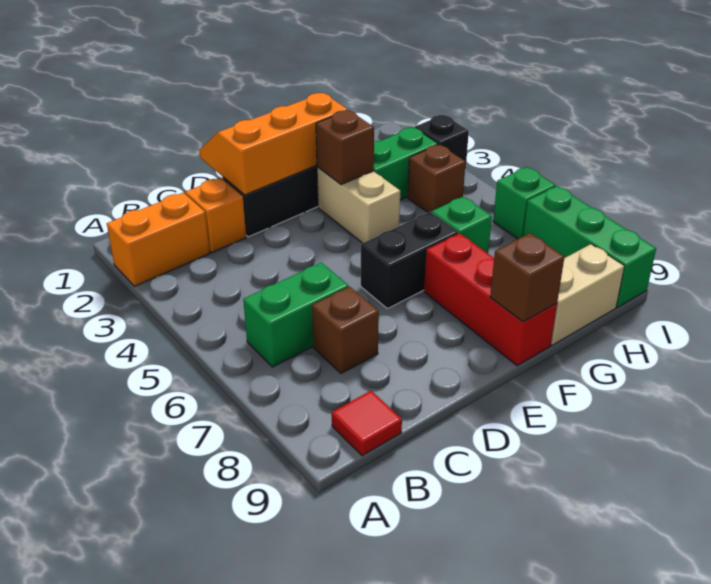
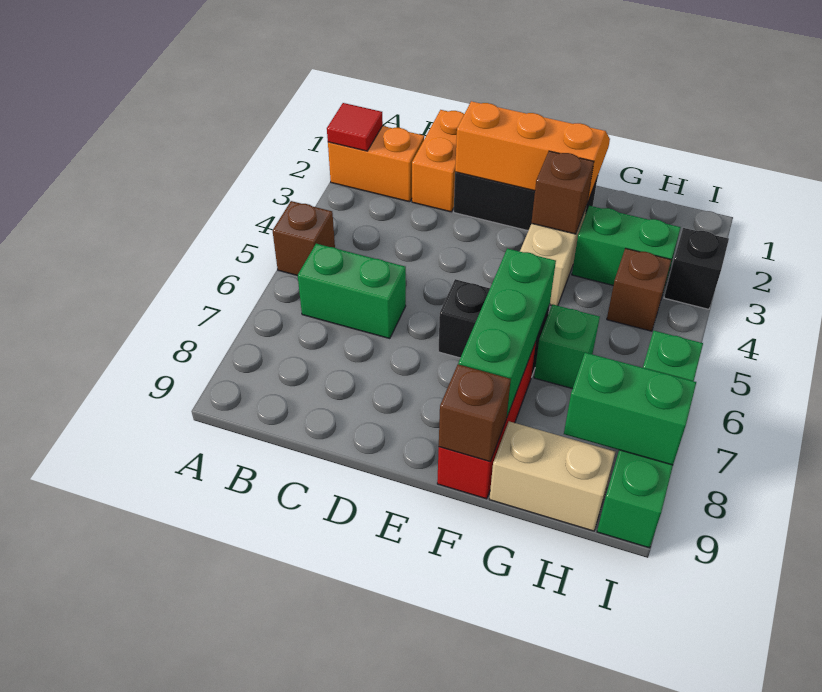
red tile B9 level 1 -> red tile A2 level 2
orange brick C2 level 1 -> orange brick C1:C2 level 1
brown brick C7 level 1 -> brown brick A5 level 1
none -> green brick F6:F8 level 2
none -> green brick H8:I8 level 2

